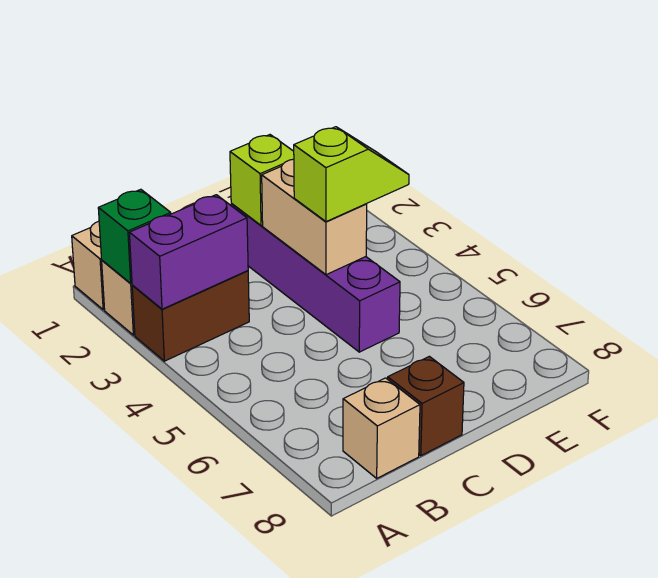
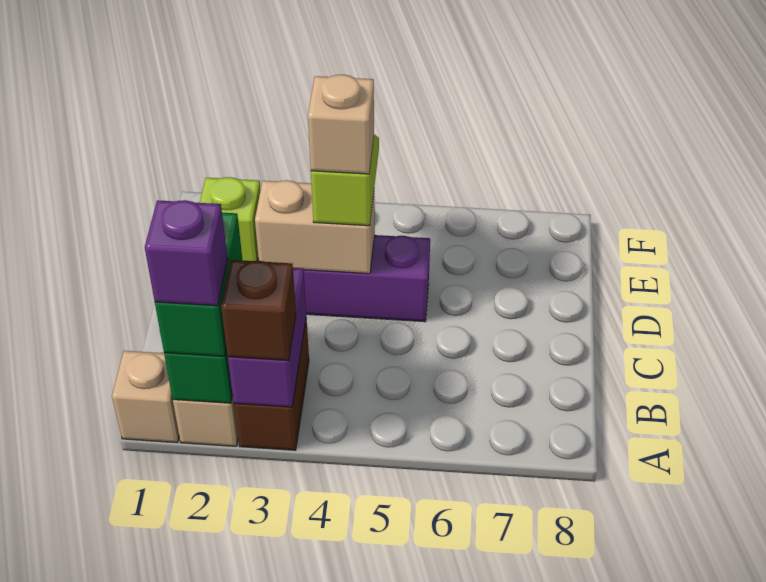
none -> green brick A2:B2 level 3
none -> purple brick A2 level 4
tan brick B8 level 1 -> tan brick D4 level 4
brown brick C8 level 1 -> brown brick A3 level 3

